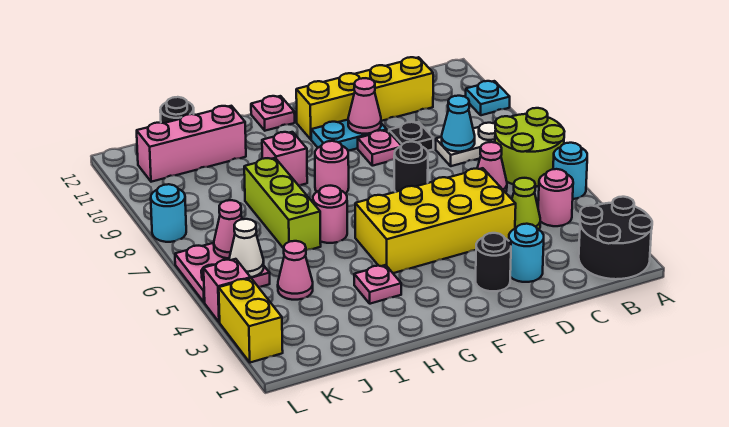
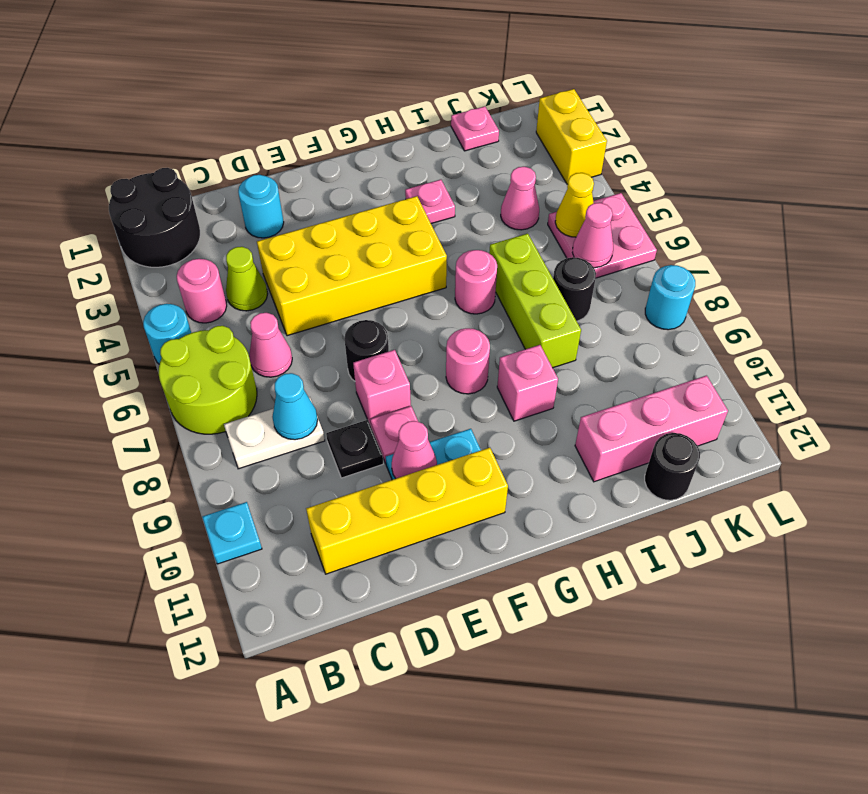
black round brick E2 level 1 -> black round brick J7 level 1
pink plate G12 level 1 -> pink plate J1 level 1
white cone K5 level 2 -> yellow cone K5 level 2
pink brick L4 level 1 -> pink brick E8 level 1

